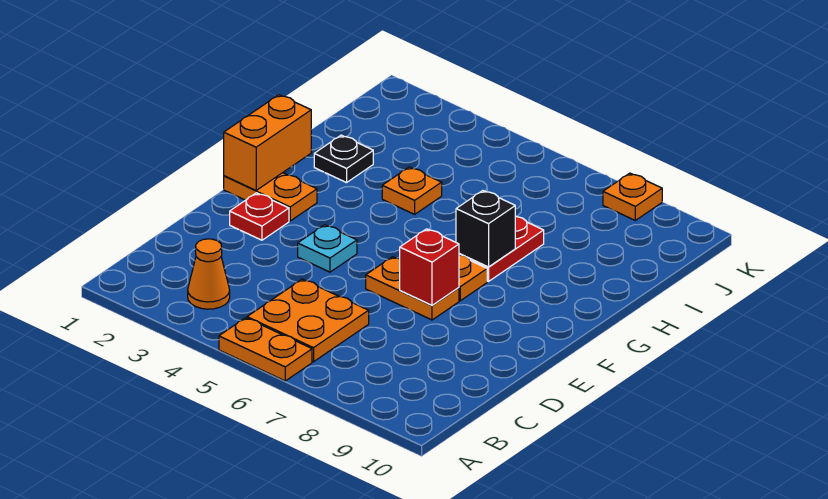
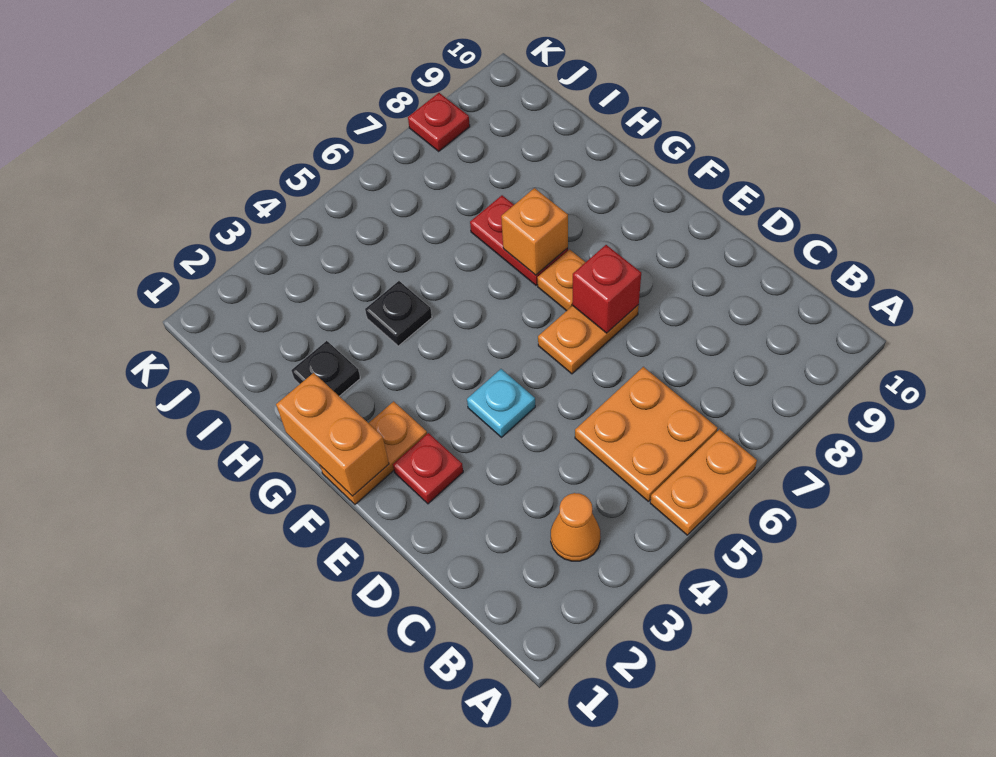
black brick G7 level 2 -> orange brick G7 level 2
orange plate H4 level 1 -> black plate H4 level 1
orange plate K8 level 1 -> red plate K8 level 1

